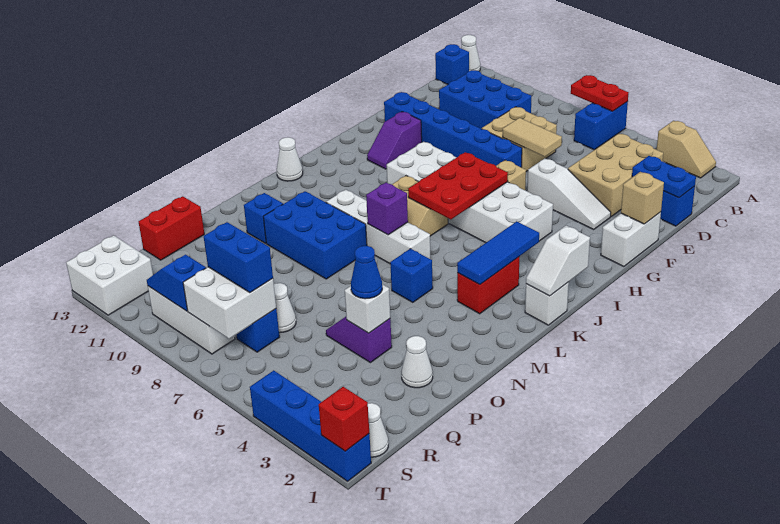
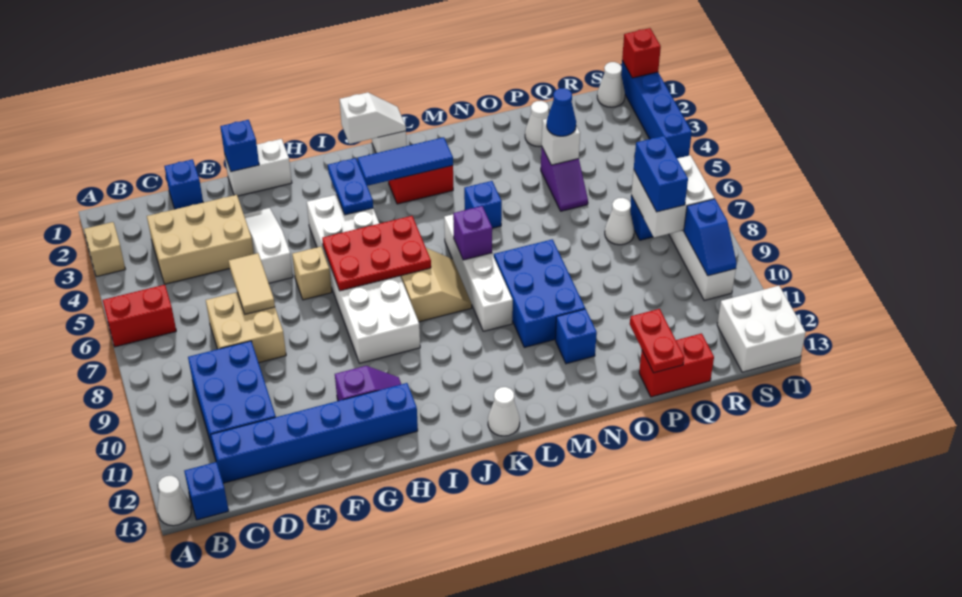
blue brick A6:B6 level 1 -> red brick A6:B6 level 1
red plate A6:A7 level 2 -> red plate P12:P13 level 2
blue plate D1:D2 level 2 -> blue plate I3:I4 level 2
tan brick F1 level 2 -> blue brick F1 level 2
blue brick F7:F12 level 1 -> blue brick C12:H12 level 1

